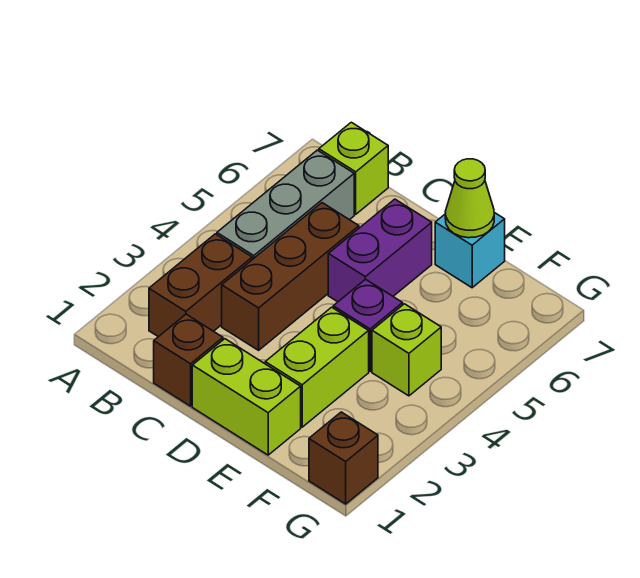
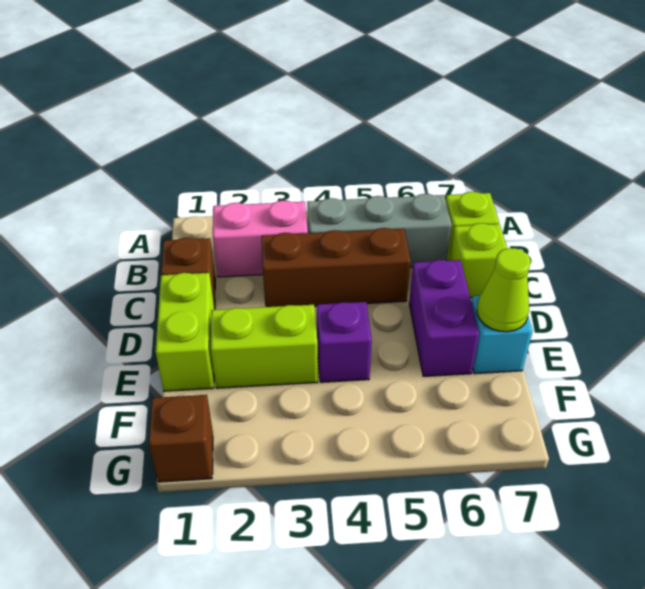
brown brick B2:B3 level 1 -> pink brick B2:B3 level 1
purple brick D5:D6 level 1 -> purple brick D6:E6 level 1
lime brick F4 level 1 -> lime brick C7 level 1

